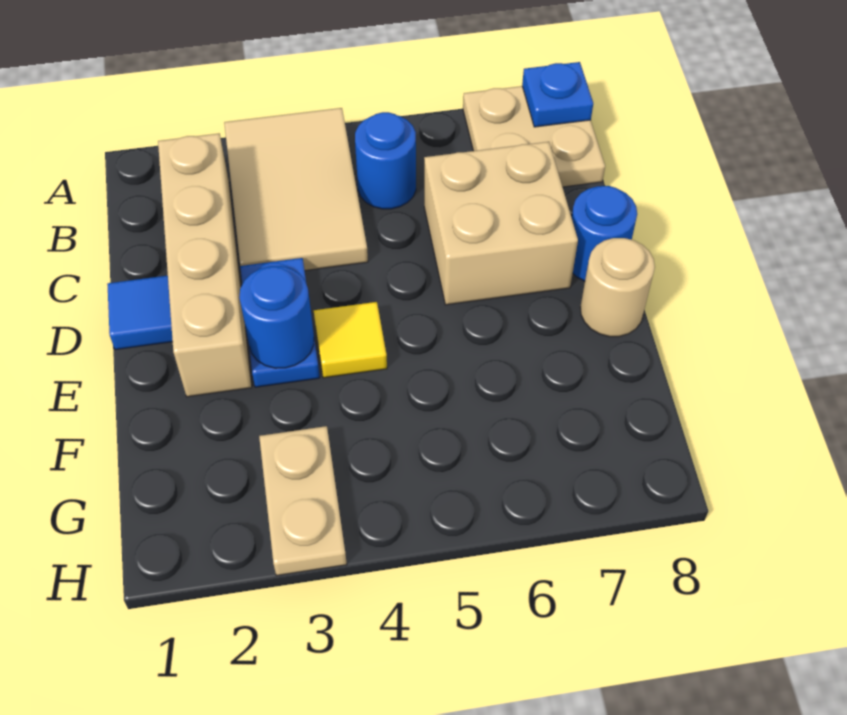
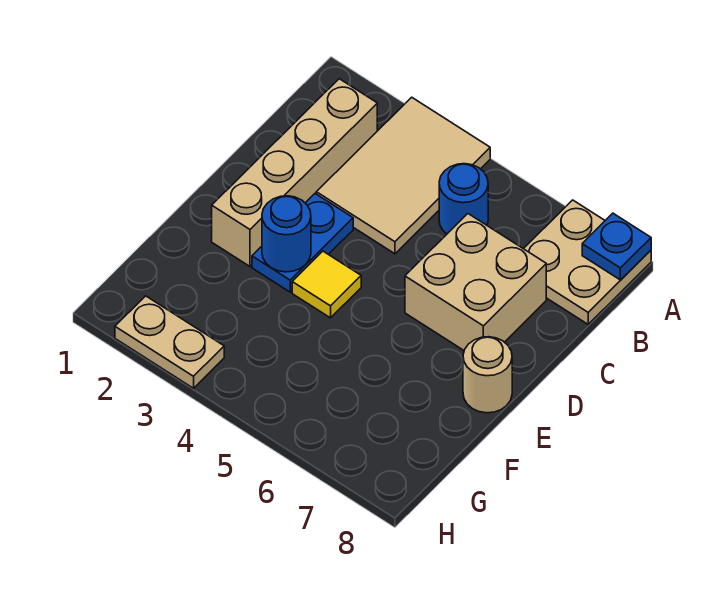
blue tile D1 level 1 -> none
blue round brick D8 level 1 -> none
tan plate G3:H3 level 1 -> tan plate H2:H3 level 1

